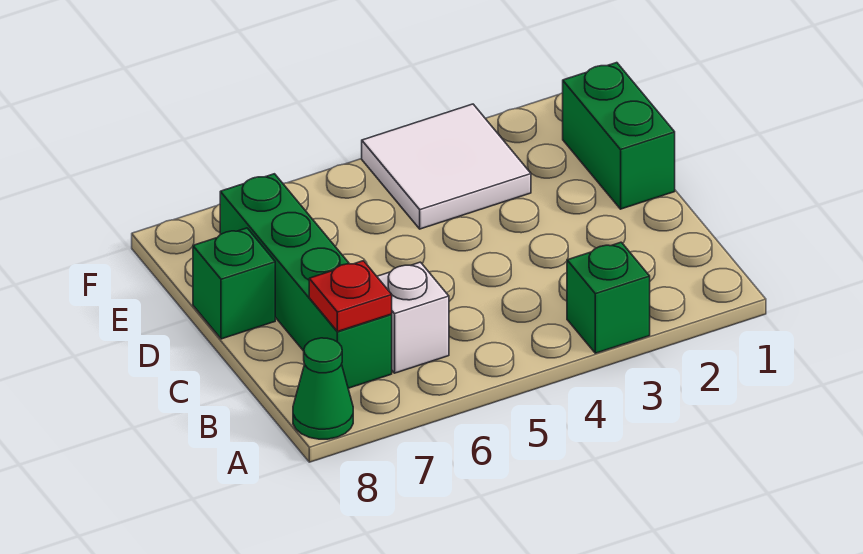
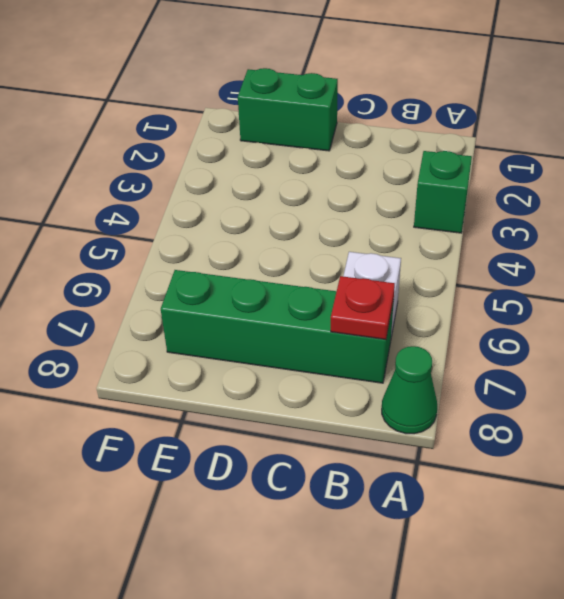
green brick D8 level 1 -> none
white tile E3:F4 level 1 -> none

